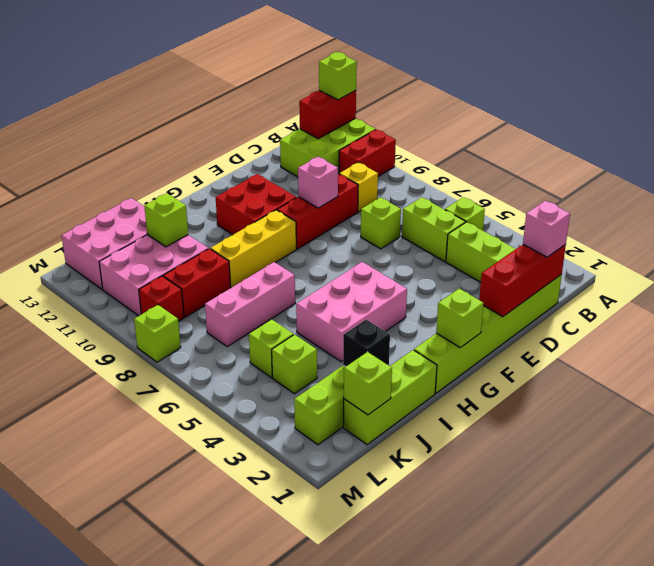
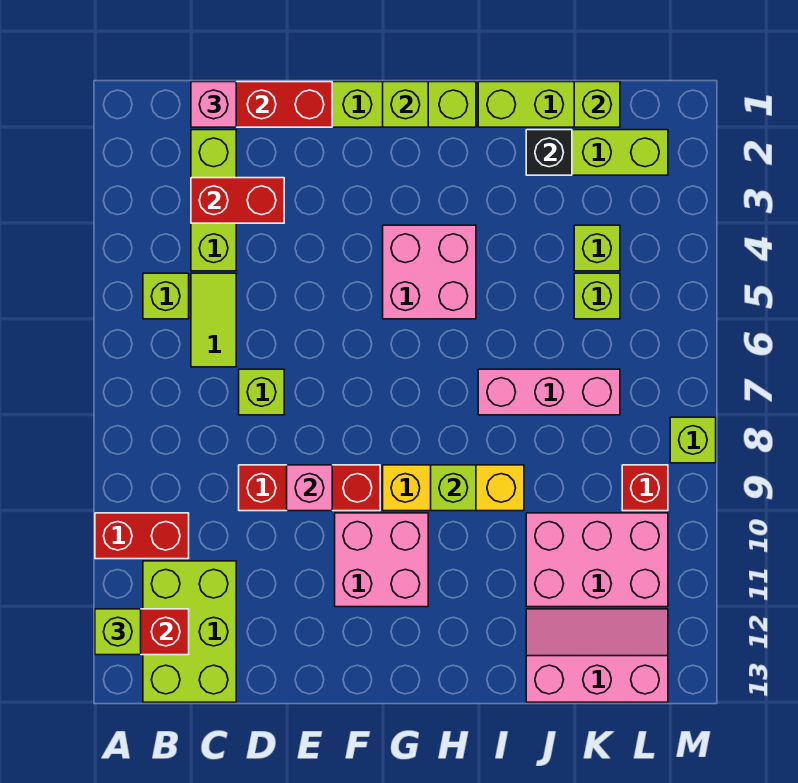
lime brick A11:C12 level 1 -> lime brick B11:C13 level 1
lime brick C5:C6 level 1 -> lime tile C5:C6 level 1
yellow brick C9 level 1 -> none
red brick F10:G11 level 1 -> pink brick F10:G11 level 1
pink brick G4:I5 level 1 -> pink brick G4:H5 level 1
red brick J9:K9 level 1 -> red brick C3:D3 level 2
lime brick J11 level 2 -> lime brick H9 level 2
pink brick J12:L13 level 1 -> pink slope J12:L13 level 1 top 13

